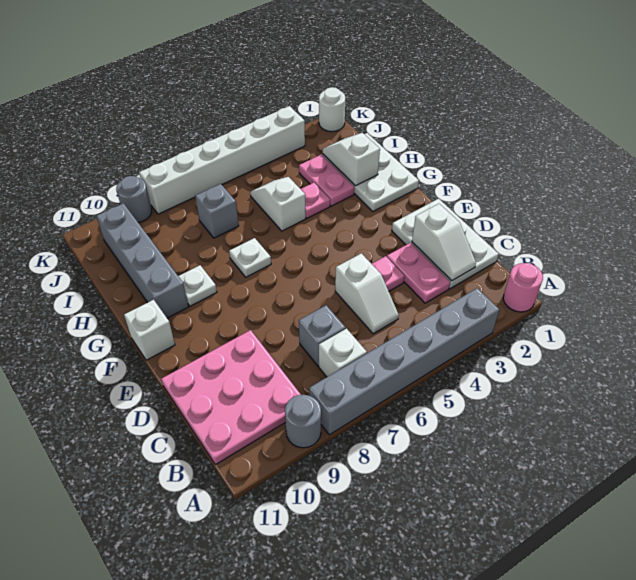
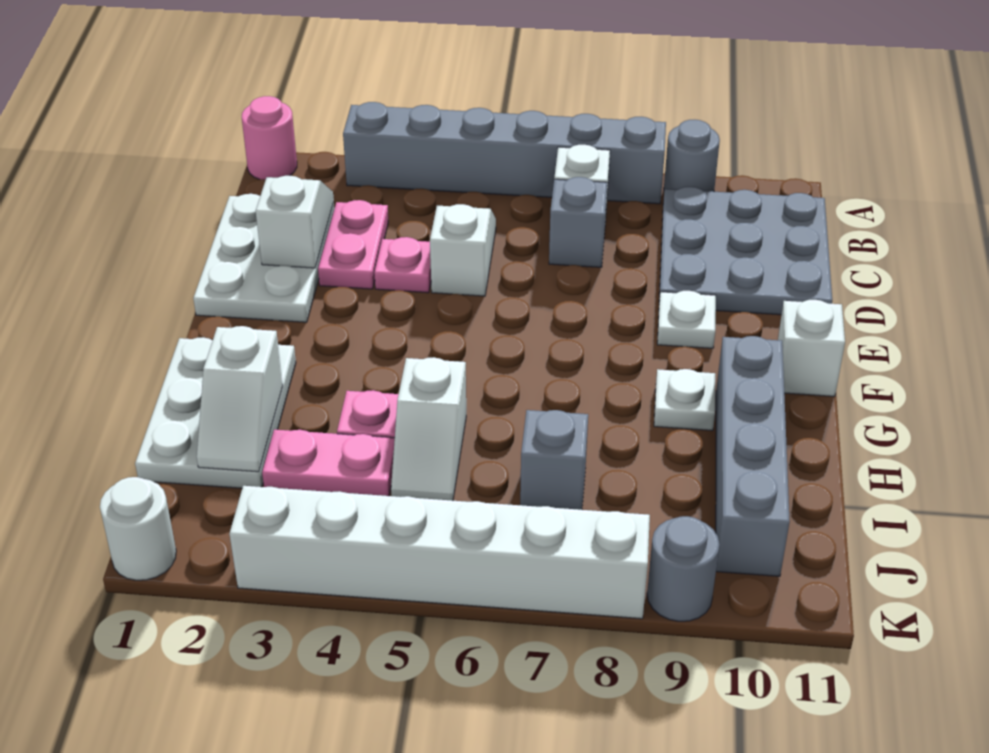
pink plate B9:D11 level 1 -> grey plate B9:D11 level 1
white plate G7 level 1 -> white plate E9 level 1
pink plate H3:I3 level 1 -> pink plate I3:I4 level 1

